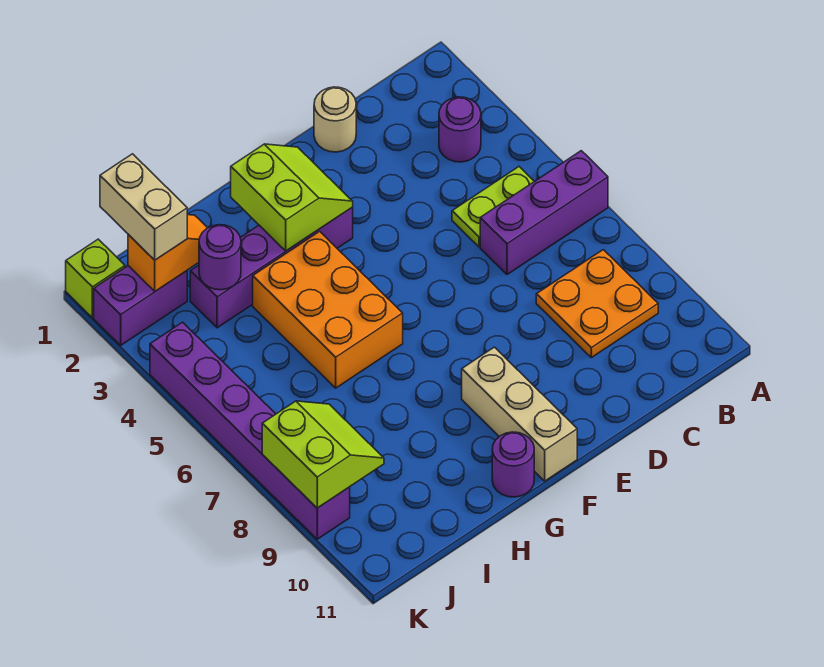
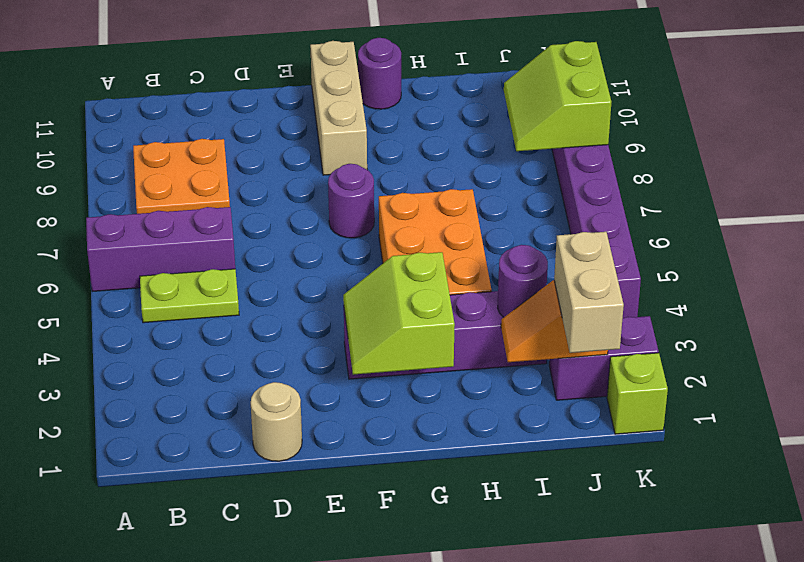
purple round brick B3 level 1 -> purple round brick F7 level 1

